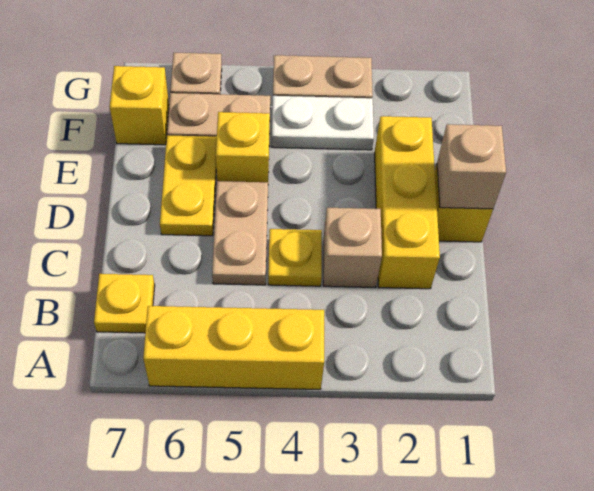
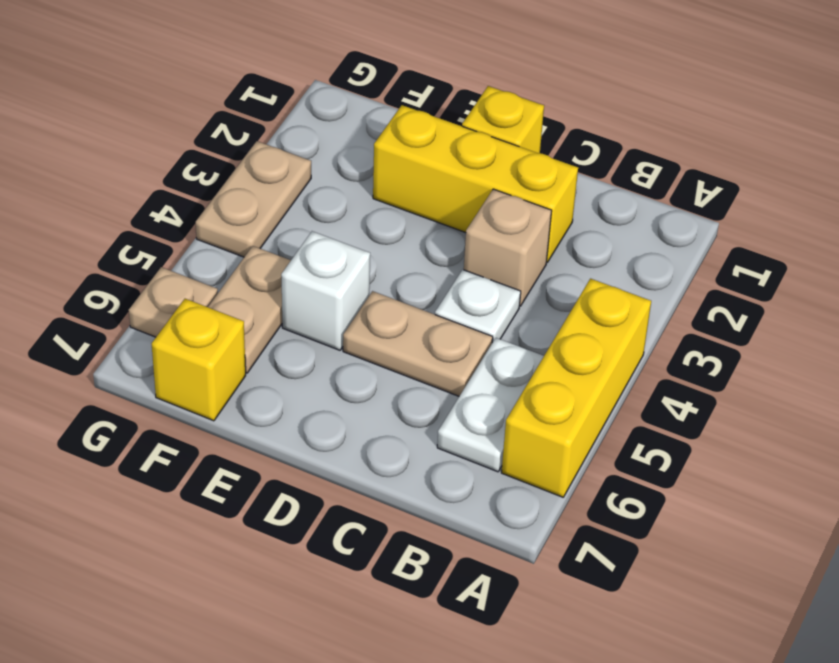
yellow plate B7 level 1 -> none
yellow plate C4 level 1 -> white plate C4 level 1
tan brick D1 level 2 -> none
yellow plate D6:E6 level 1 -> none
yellow brick E5 level 1 -> white brick E5 level 1
white plate F3:F4 level 1 -> white plate B5:B6 level 1

